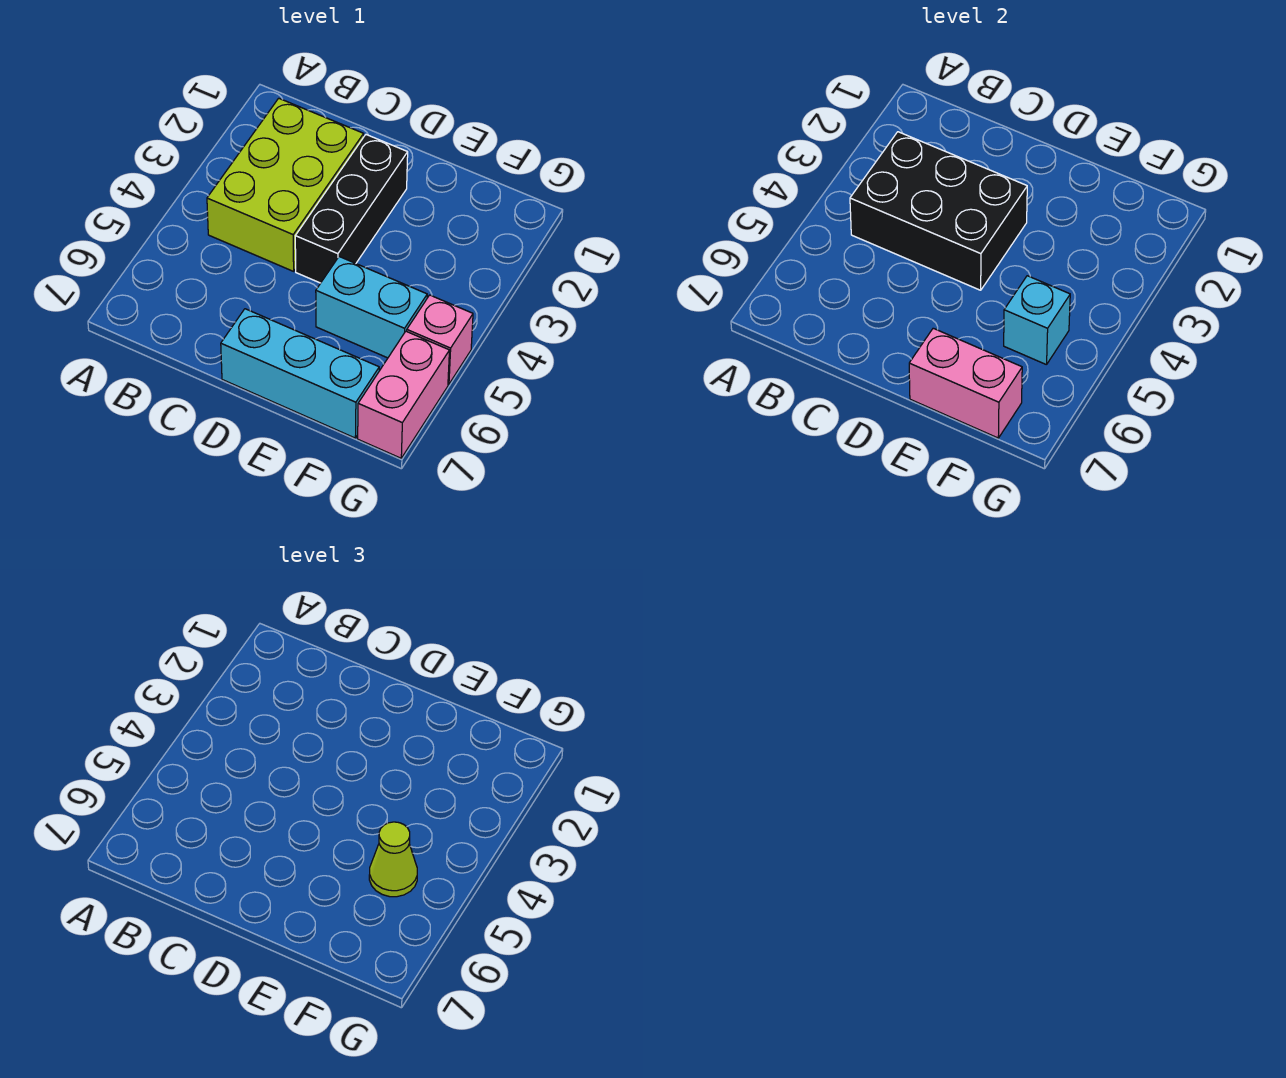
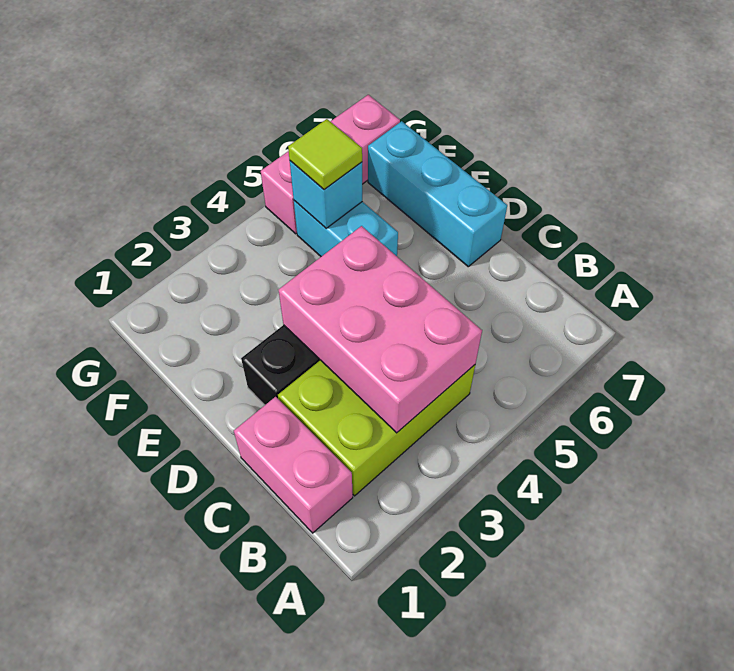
black brick B3:D4 level 2 -> pink brick B3:D4 level 2
pink brick E7:F7 level 2 -> pink brick B1:C1 level 1
lime cone F5 level 3 -> lime tile F5 level 3

